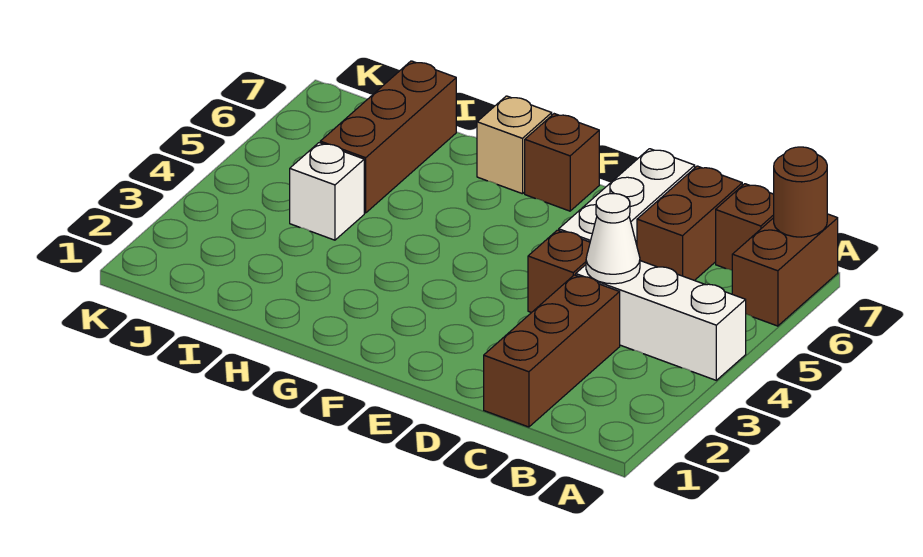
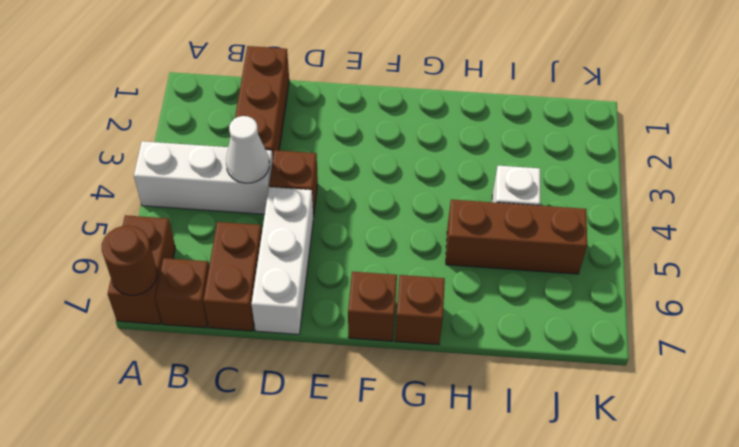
tan brick G7 level 1 -> brown brick G7 level 1
brown brick I5:I7 level 1 -> brown brick H5:J5 level 1

